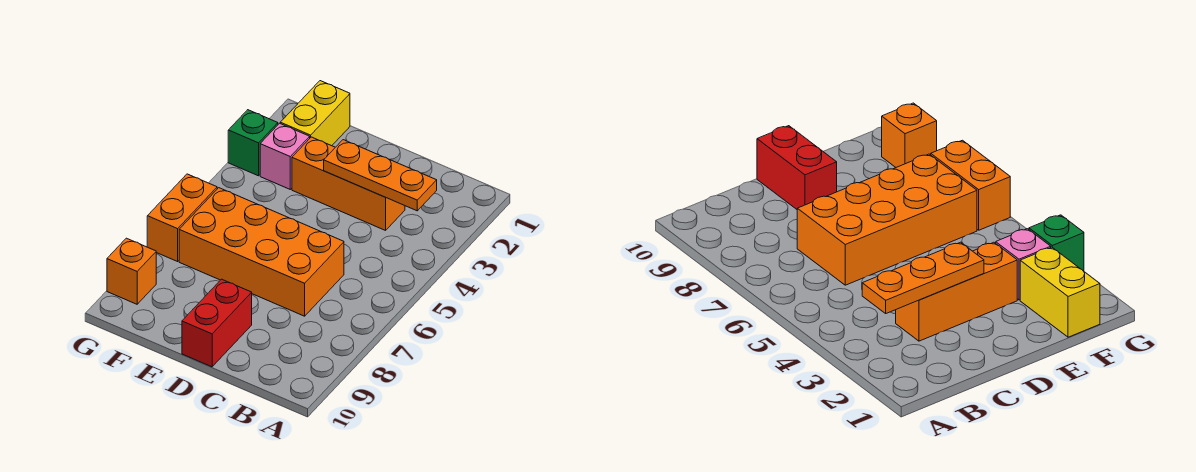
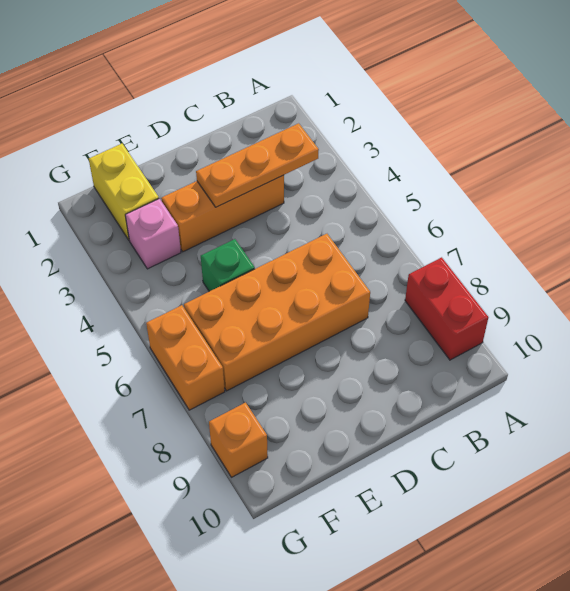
red brick D9:D10 level 1 -> red brick A8:A9 level 1
green brick G3 level 1 -> green brick E5 level 1

